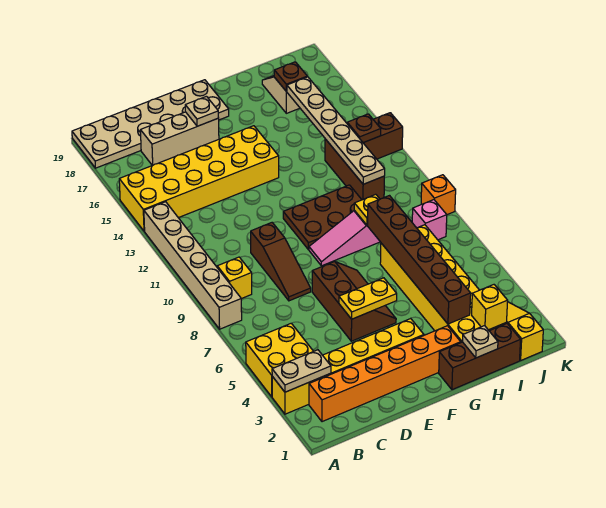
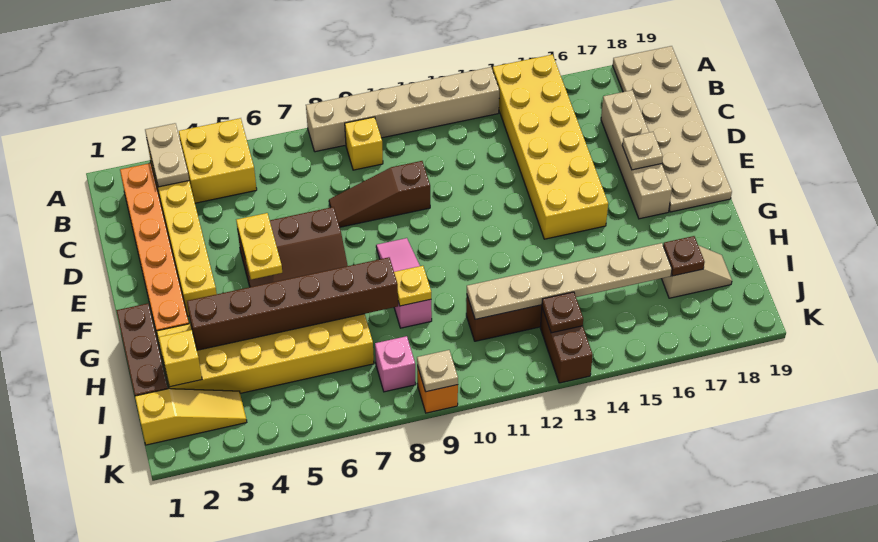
tan brick C17:E17 level 1 -> tan brick C17:F17 level 1
brown plate F10:H11 level 1 -> none
tan plate H1 level 2 -> tan plate K9 level 2

